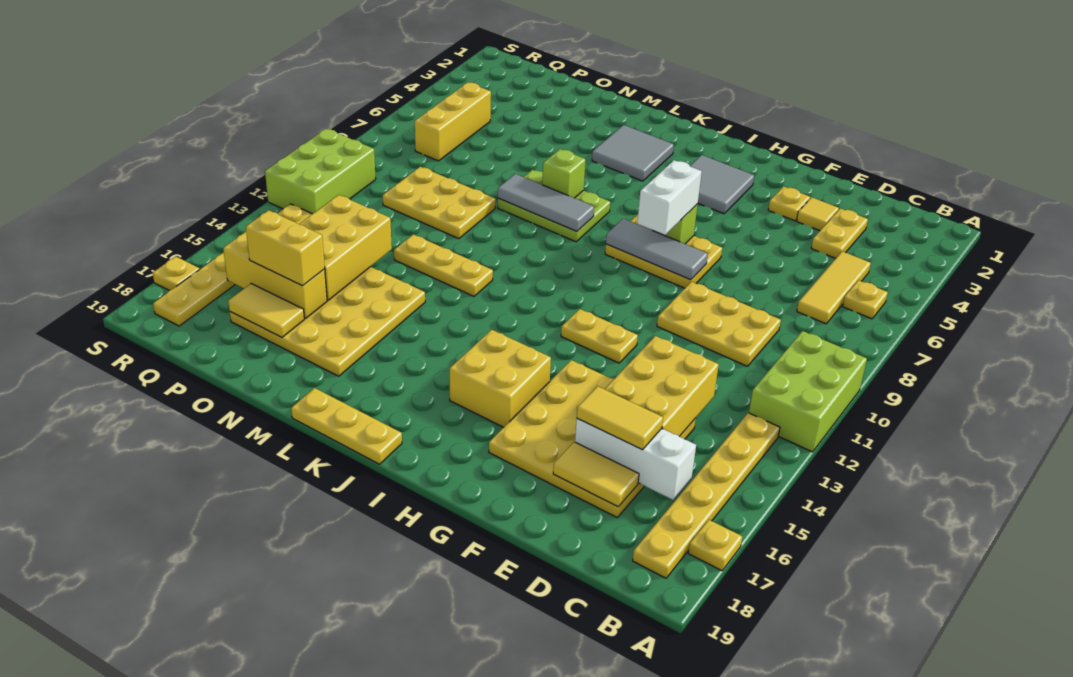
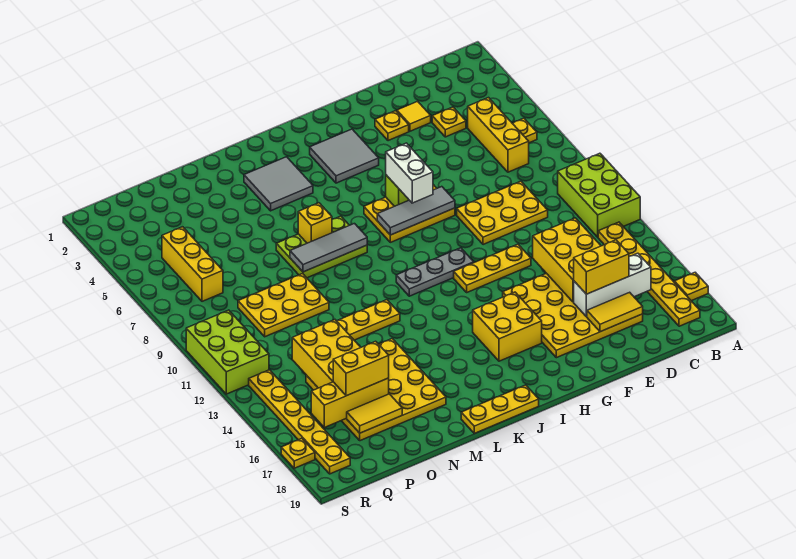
yellow tile C5:C7 level 1 -> yellow brick C5:C7 level 1
yellow plate D3:D4 level 1 -> yellow plate D4 level 1
yellow tile D16:E16 level 3 -> yellow brick D16:E16 level 3
yellow plate G12:H12 level 1 -> yellow plate F12:H12 level 1
none -> grey plate H11:J11 level 1
lime brick L7 level 2 -> yellow brick L7 level 2

